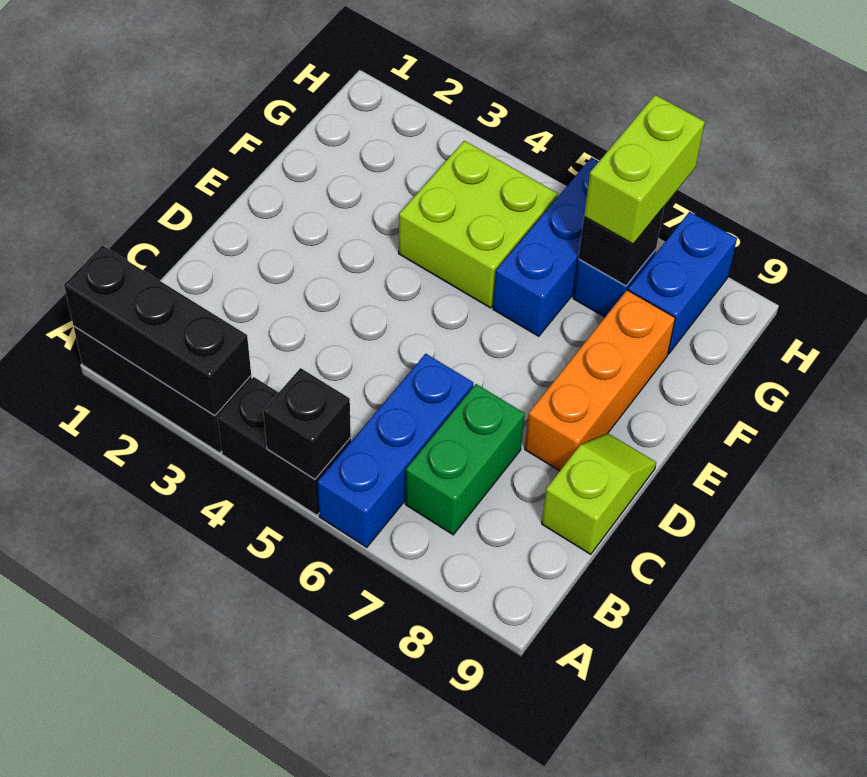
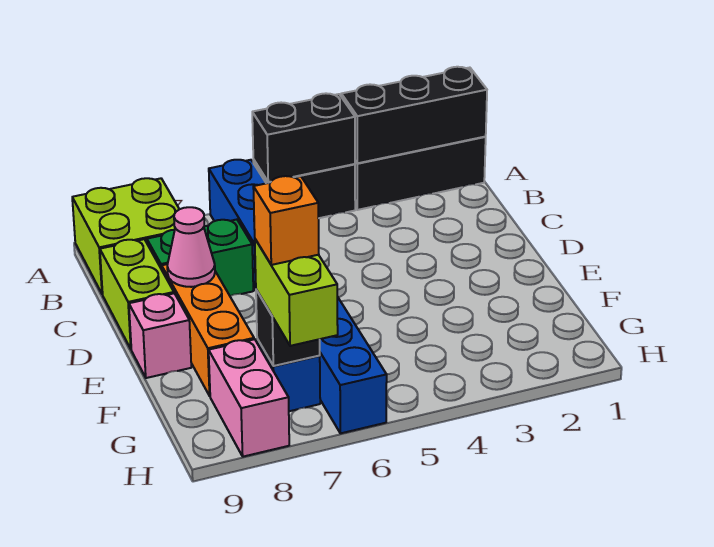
black brick A5 level 2 -> black brick A4:A5 level 2
green brick B7:C7 level 1 -> green brick C7:C8 level 1
lime slope C9:D9 level 1 top C -> lime brick C9:D9 level 1
none -> pink cone D8 level 2
none -> pink brick E9 level 1
lime brick F4:G5 level 1 -> lime brick A8:B9 level 1
none -> orange brick G7 level 4
blue brick G8:H8 level 1 -> pink brick G8:H8 level 1

